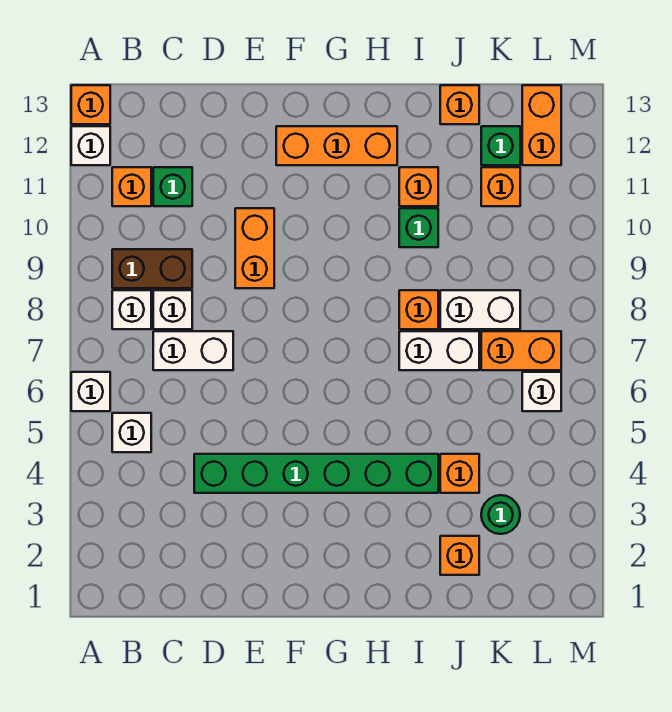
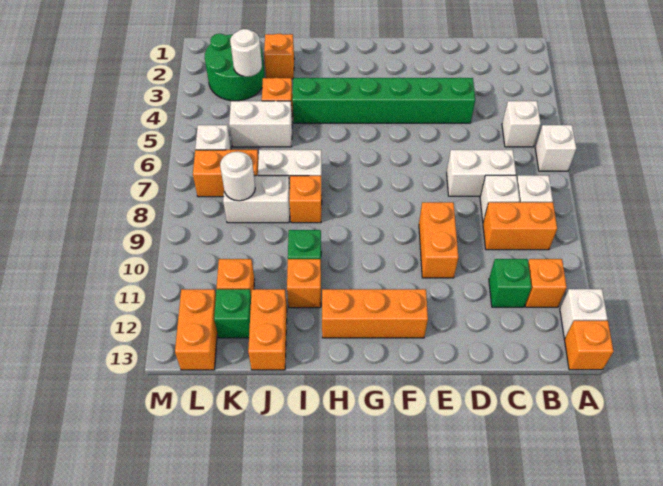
brown brick B9:C9 level 1 -> orange brick B9:C9 level 1
none -> white brick J5:K5 level 1
orange brick J13 level 1 -> orange brick J12:J13 level 1
green round brick K3 level 1 -> green round brick K2:L3 level 1
none -> white round brick K3 level 2
none -> white round brick K8 level 2

